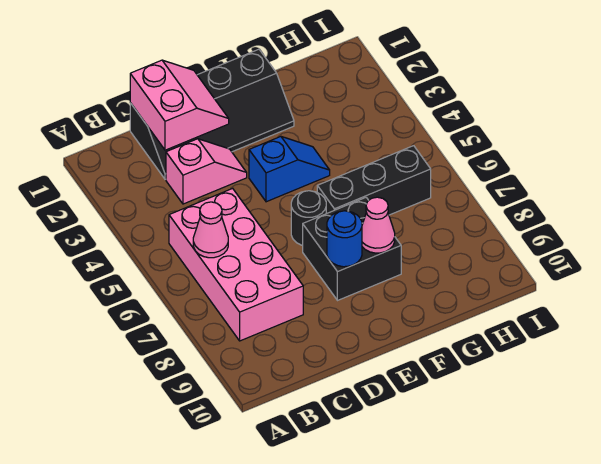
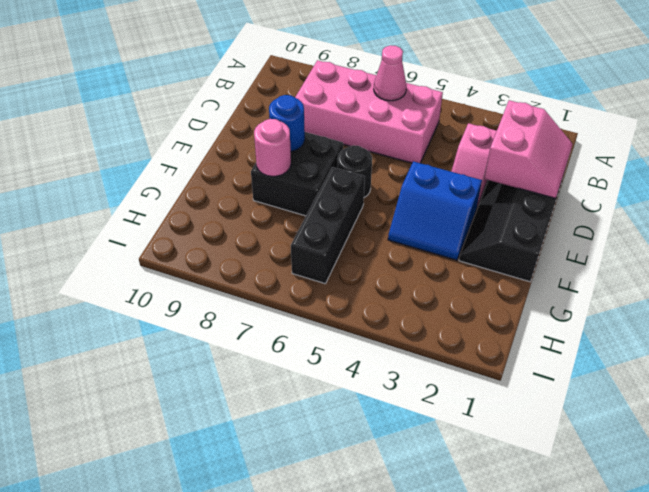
pink slope C1:D2 level 2 top C -> pink slope C1:D2 level 2 top 2
blue slope E4:F4 level 1 top E -> blue slope E3:F4 level 1 top E
pink cone F8 level 2 -> pink round brick F8 level 2

